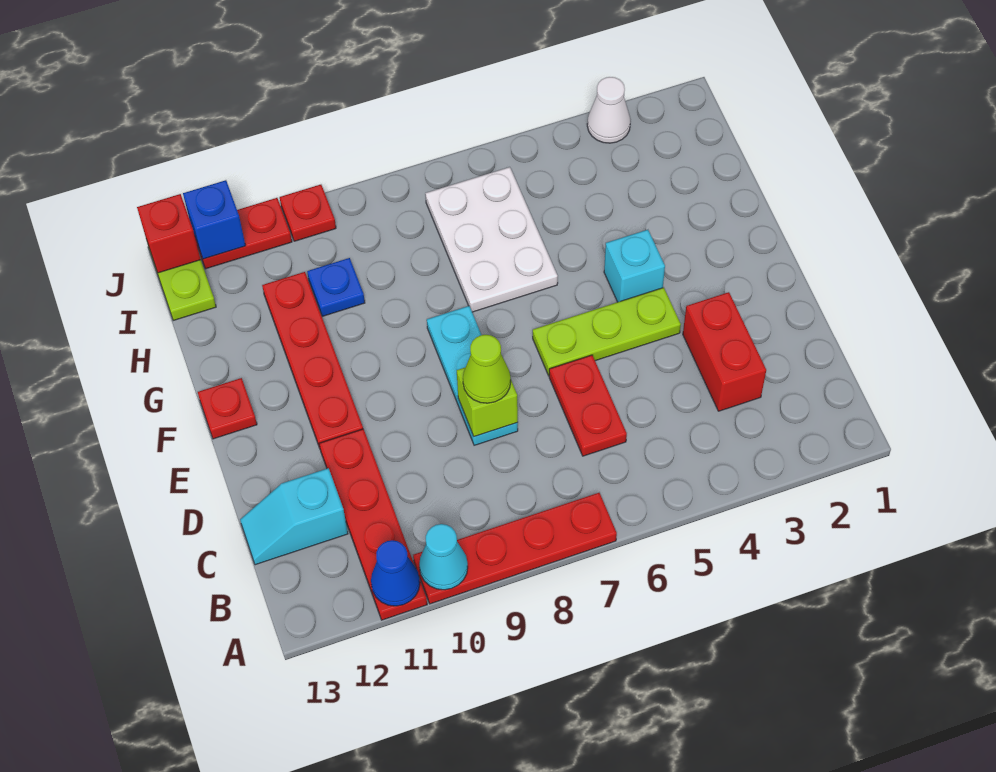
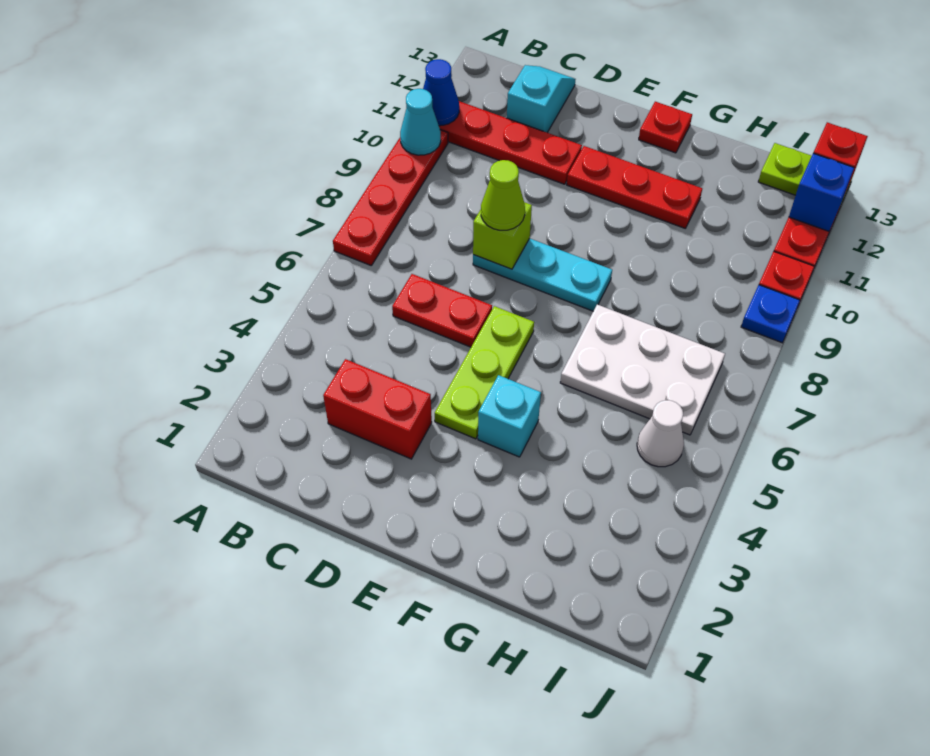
red plate E11:H11 level 1 -> red plate E11:G11 level 1
blue plate H10 level 1 -> blue plate J9 level 1
white cone J3 level 1 -> white cone I5 level 1

